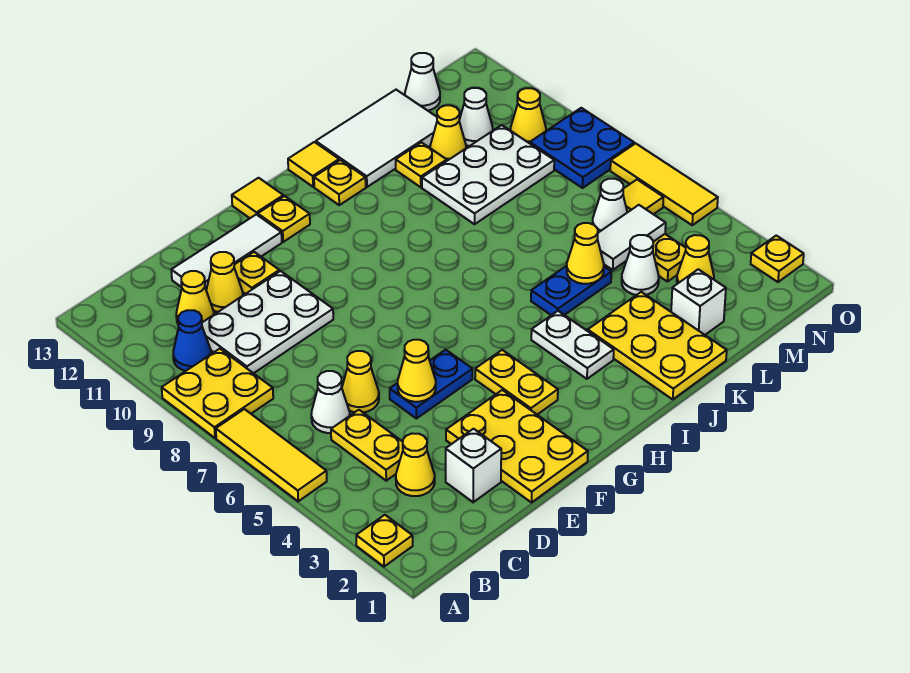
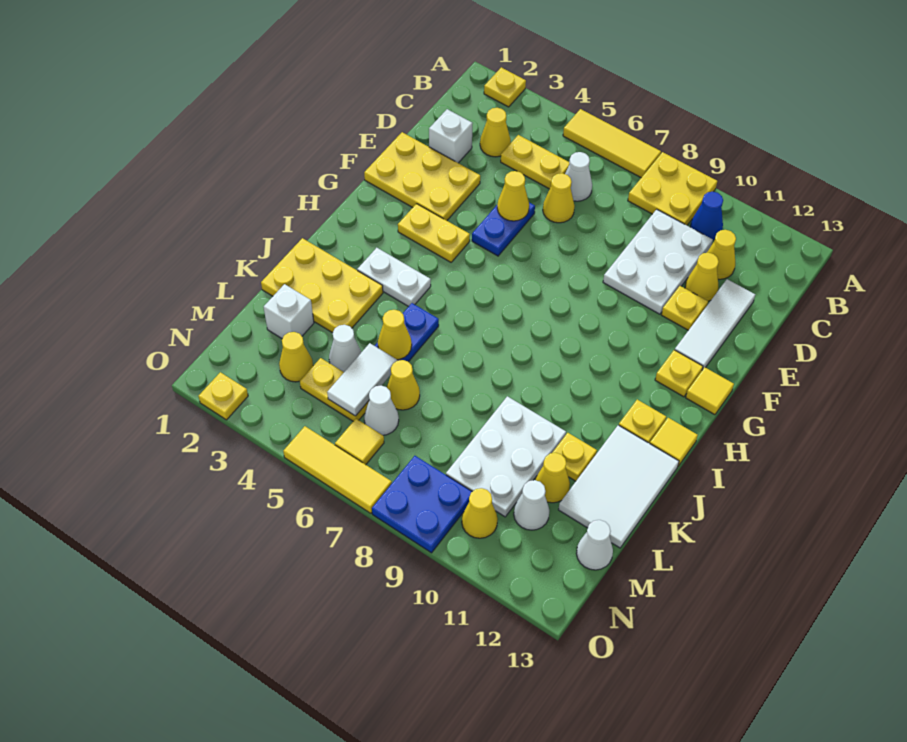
none -> yellow cone L6 level 1

